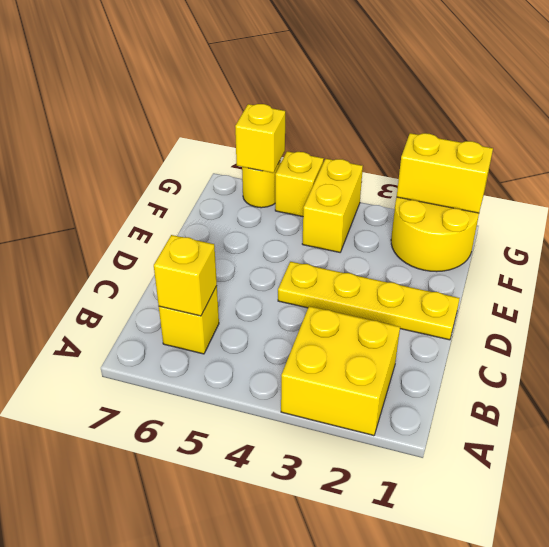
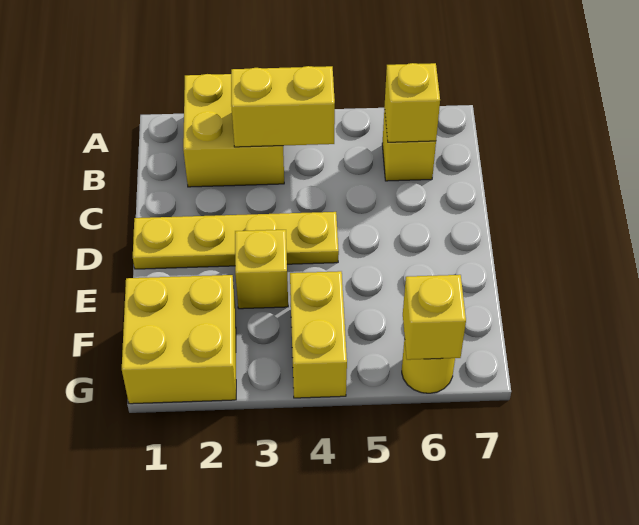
yellow round brick F1:G2 level 1 -> yellow brick F1:G2 level 1
yellow brick G1:G2 level 2 -> yellow brick B3:B4 level 2
yellow brick G5 level 1 -> yellow brick E3 level 1

